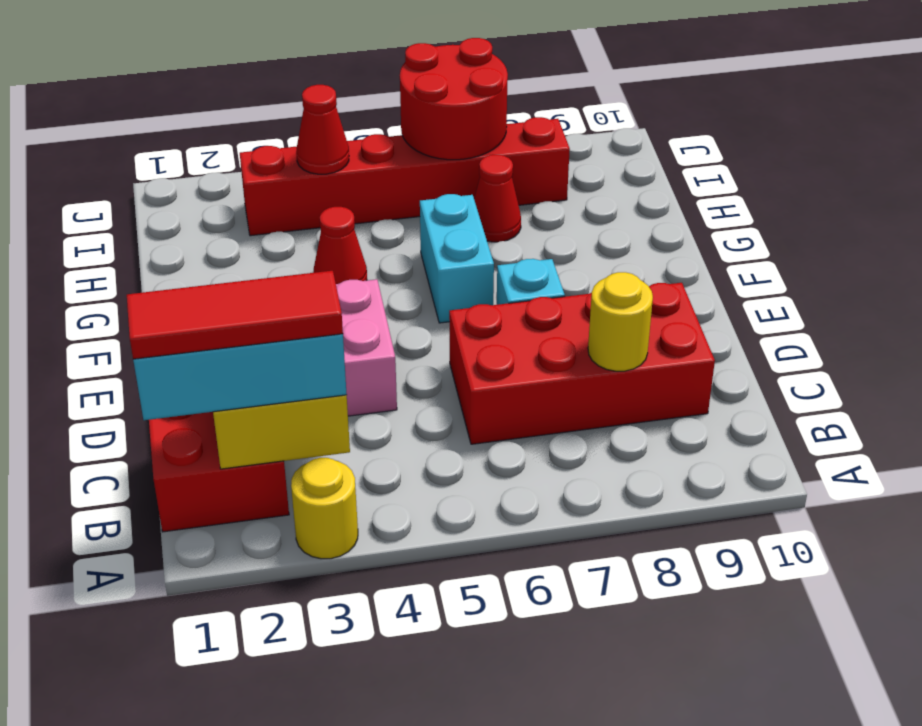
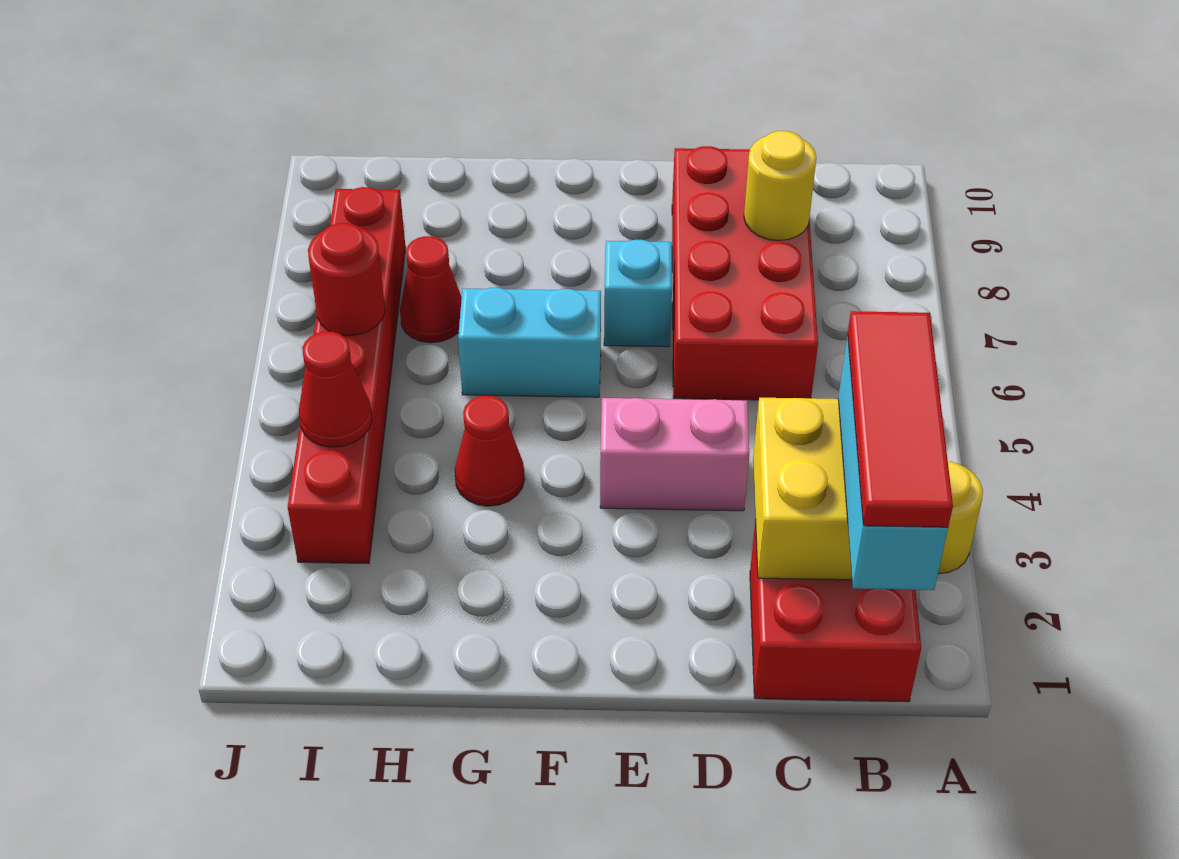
red round brick I6:J7 level 2 -> red round brick I6 level 2

